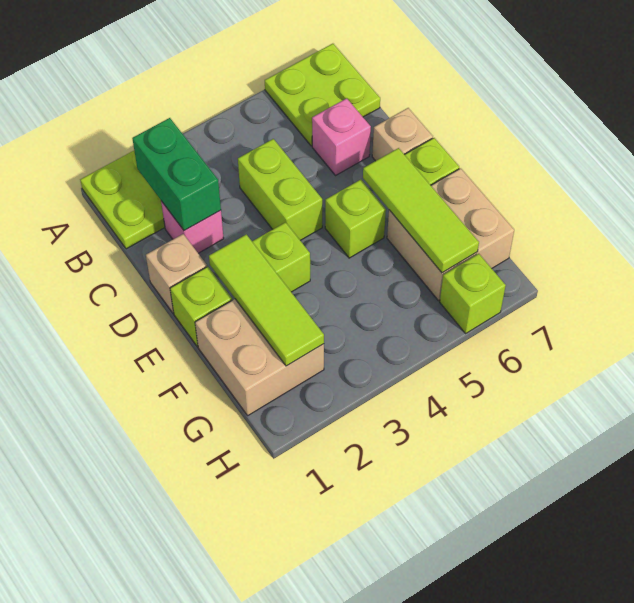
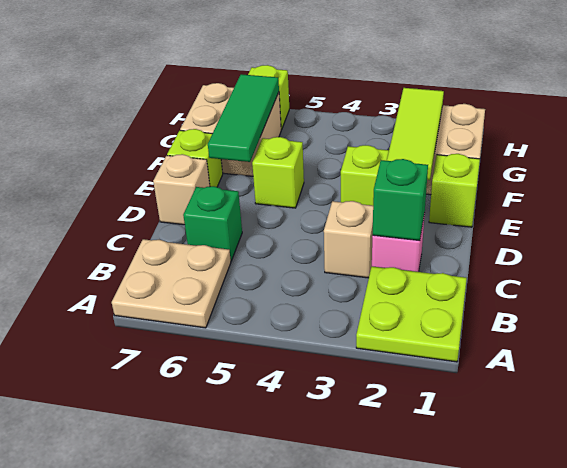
lime plate A6:B7 level 1 -> tan plate A6:B7 level 1
green brick B2:C2 level 2 -> green brick C2 level 2
lime brick C4:D4 level 1 -> none
pink brick C6 level 1 -> green brick C6 level 1
tan brick D1 level 1 -> tan brick C3 level 1
lime tile E6:G6 level 2 -> green tile E6:G6 level 2

